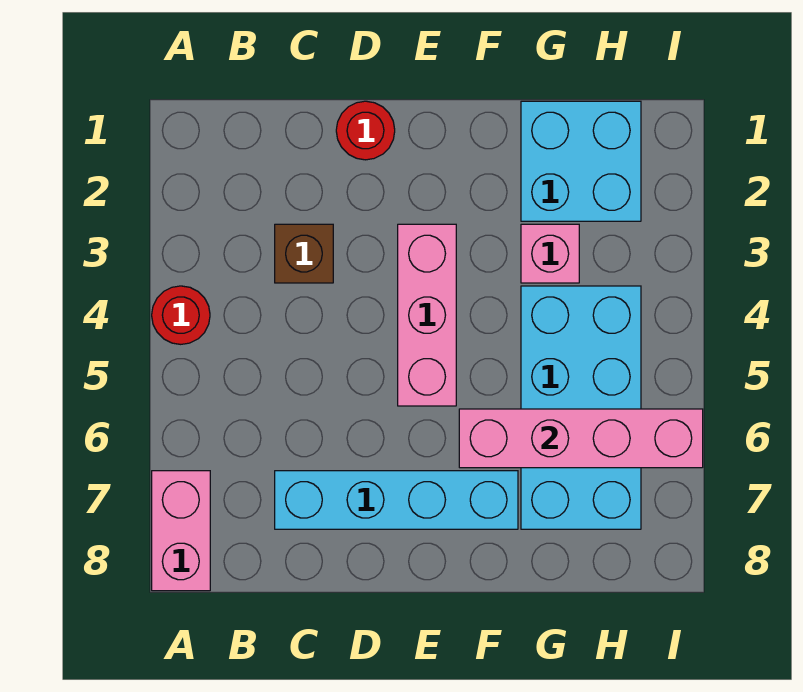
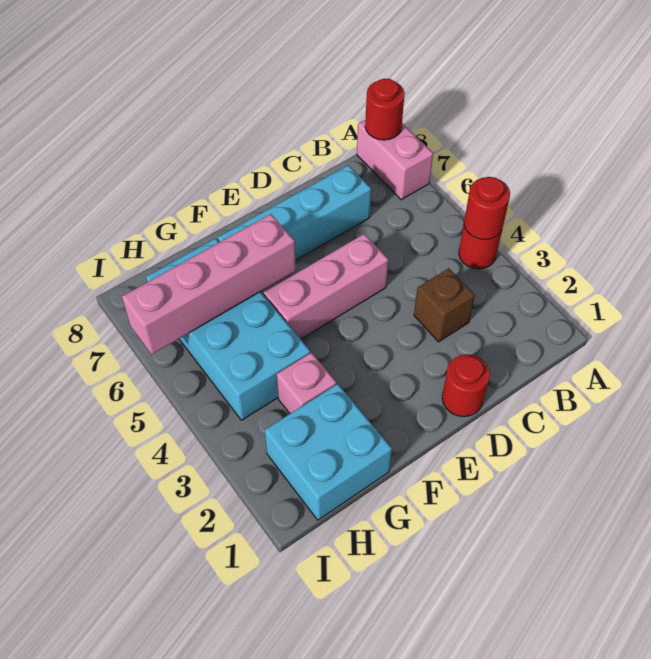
none -> red round brick A4 level 2
none -> red round brick A8 level 2
pink brick E3:E5 level 1 -> pink brick D5:F5 level 1

